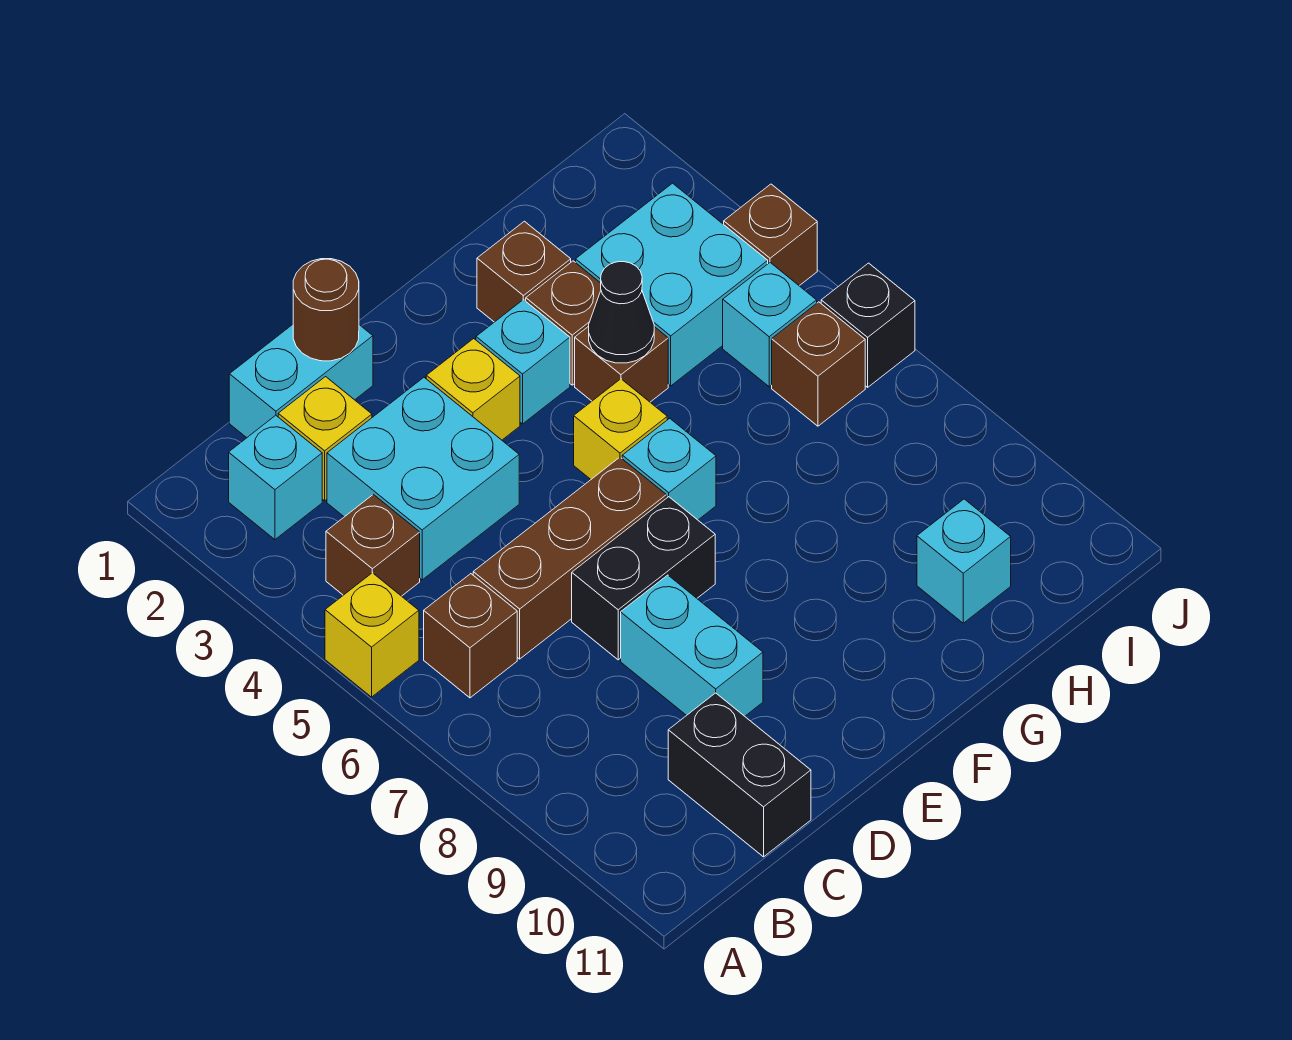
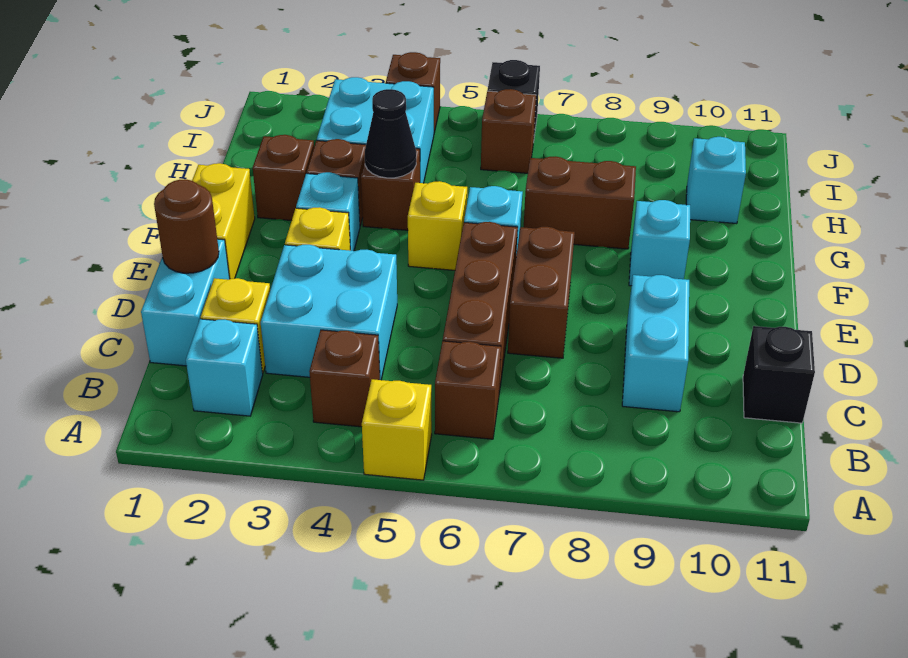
black brick C10:C11 level 1 -> black brick C11 level 1
black brick D7:E7 level 1 -> brown brick D7:E7 level 1
cyan brick D8:D9 level 1 -> cyan brick C9:D9 level 1
none -> yellow brick E1:F1 level 1
none -> brown brick G7:G8 level 1
cyan brick I5 level 1 -> cyan brick F9 level 1

